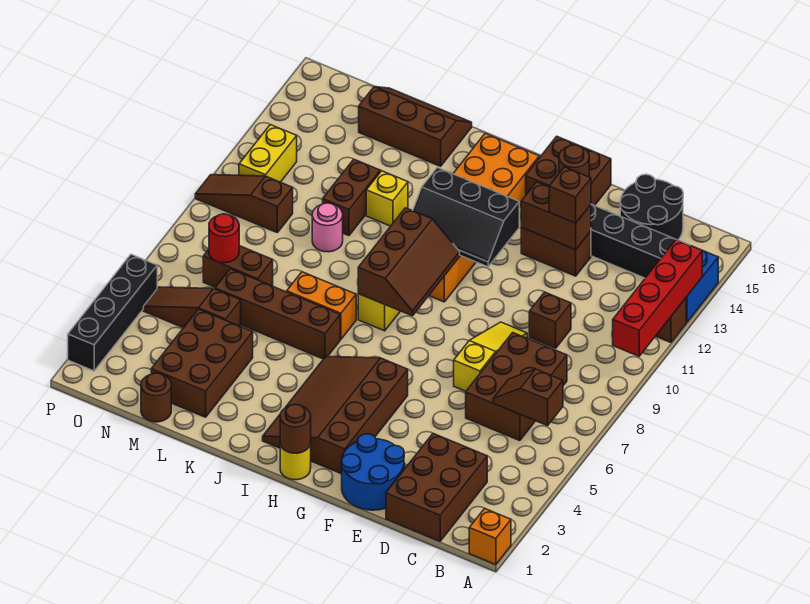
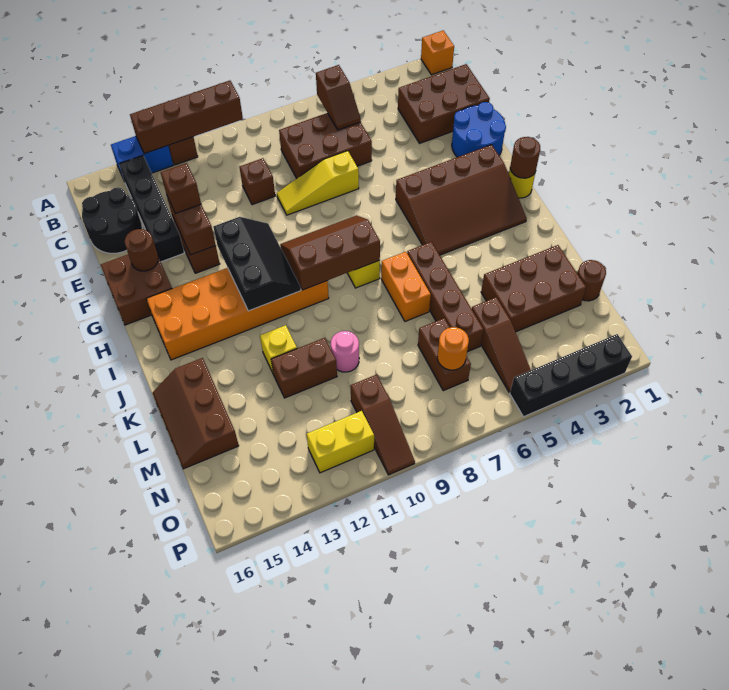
red brick A10:A13 level 2 -> brown brick A10:A13 level 2
red round brick N7 level 2 -> orange round brick N7 level 2

